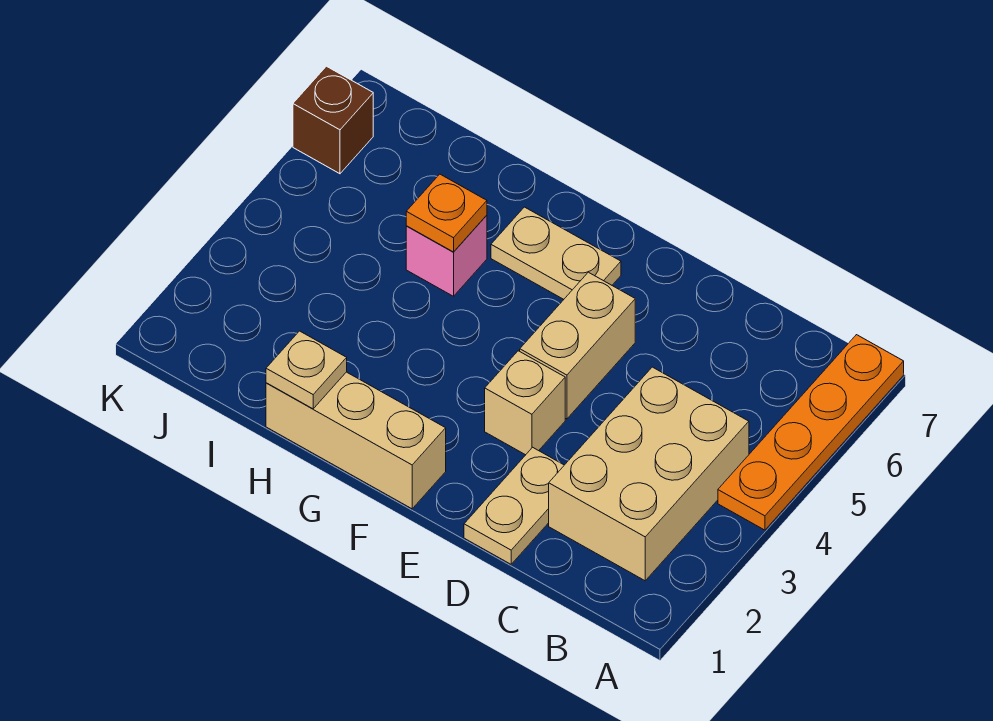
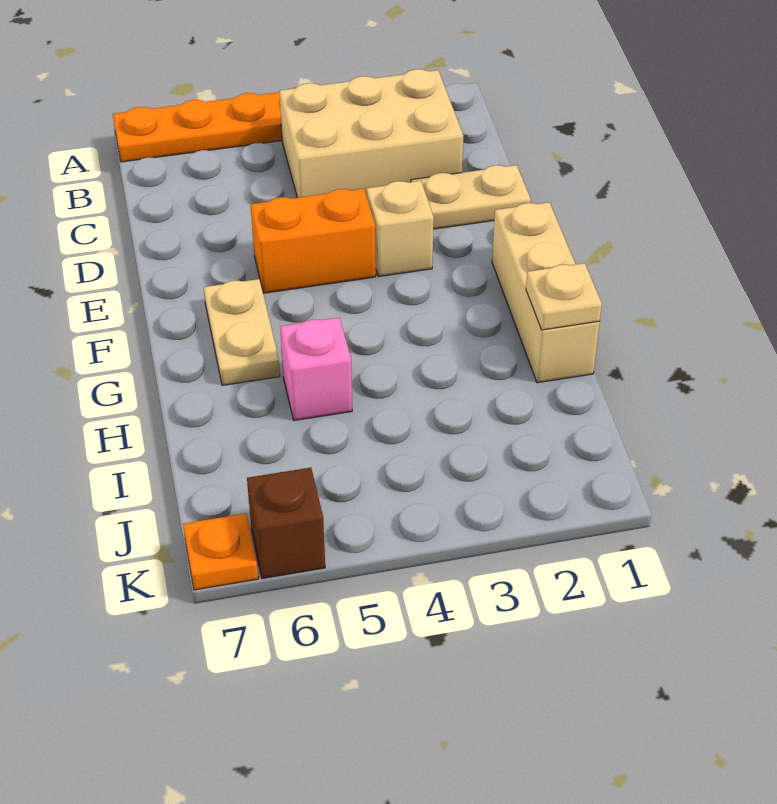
tan brick E4:E5 level 1 -> orange brick E4:E5 level 1
orange plate H5 level 2 -> orange plate K7 level 1

